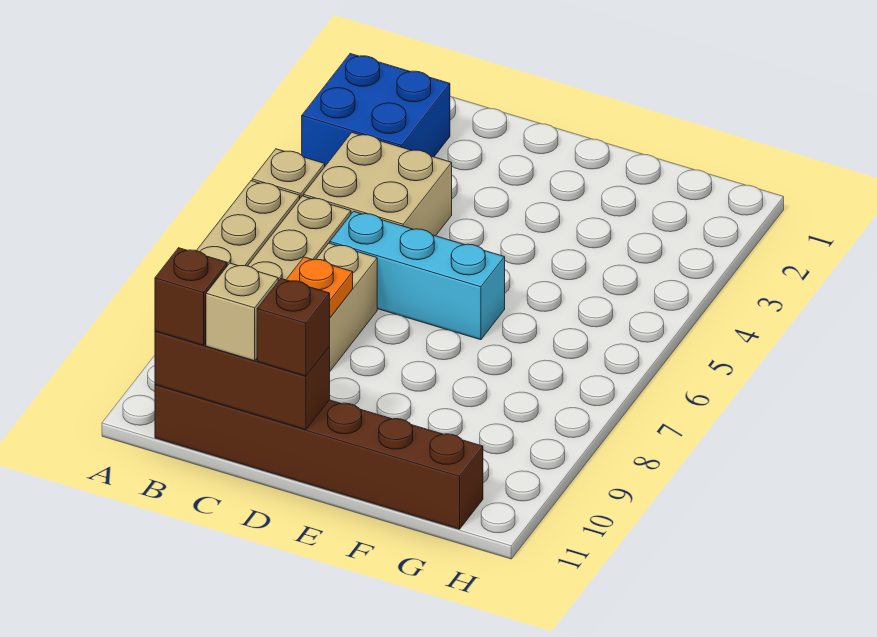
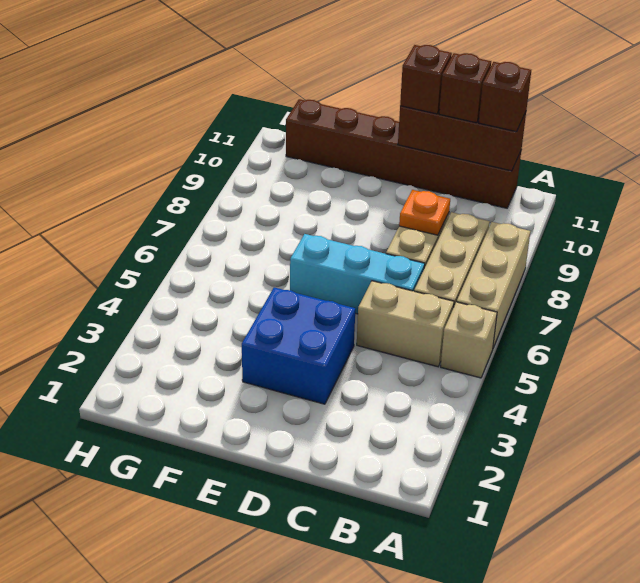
blue brick A2:B3 level 1 -> blue brick D3:E4 level 1
tan brick B4:C5 level 1 -> tan brick B5:C5 level 1
tan brick C11 level 3 -> brown brick C11 level 3

